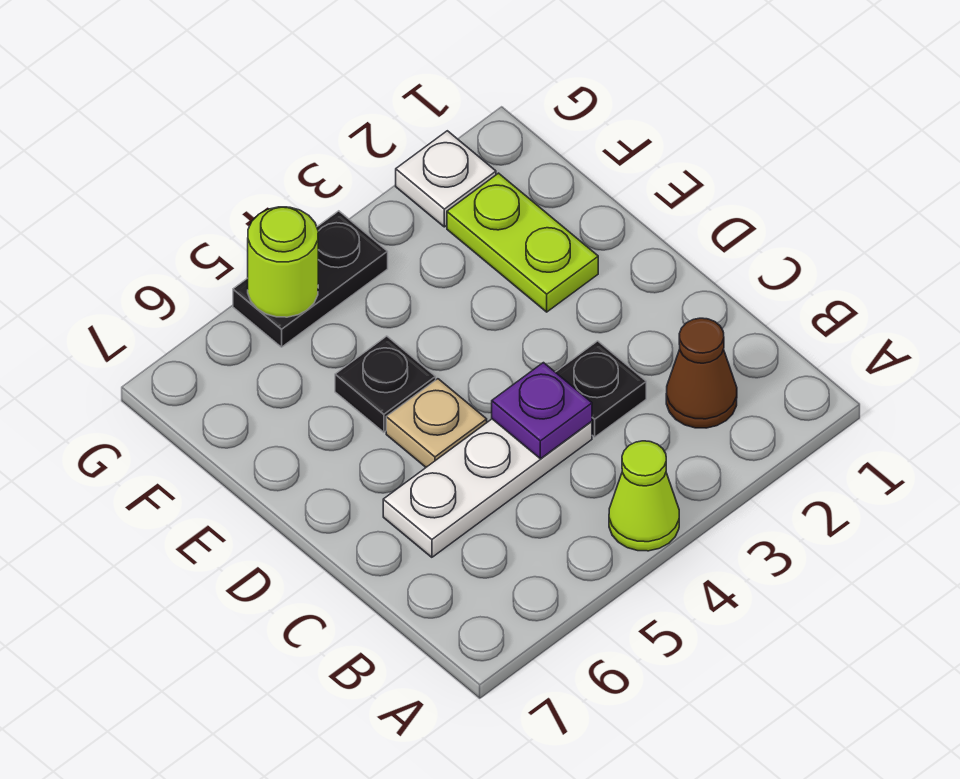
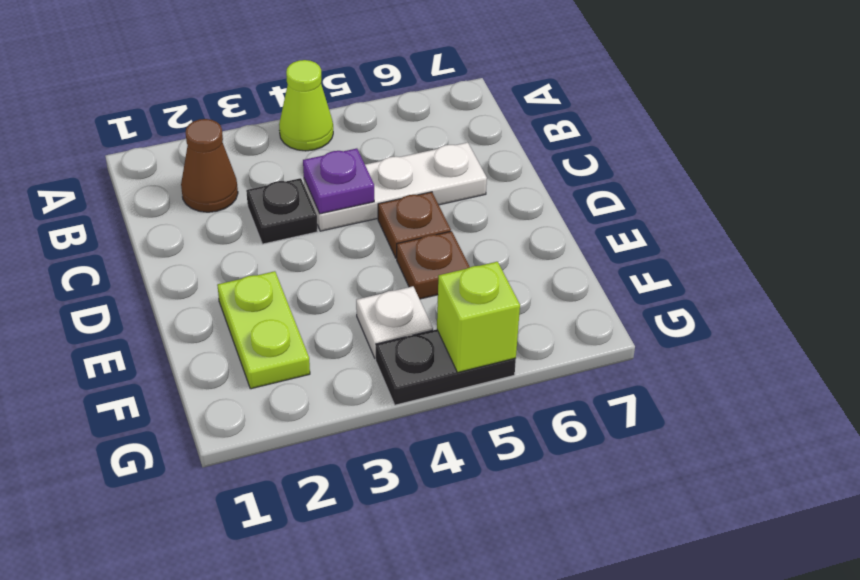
tan plate D5 level 1 -> brown plate D5 level 1
black plate E5 level 1 -> brown plate E5 level 1
white plate G2 level 1 -> white plate F4 level 1
lime round brick G5 level 2 -> lime brick G5 level 2

